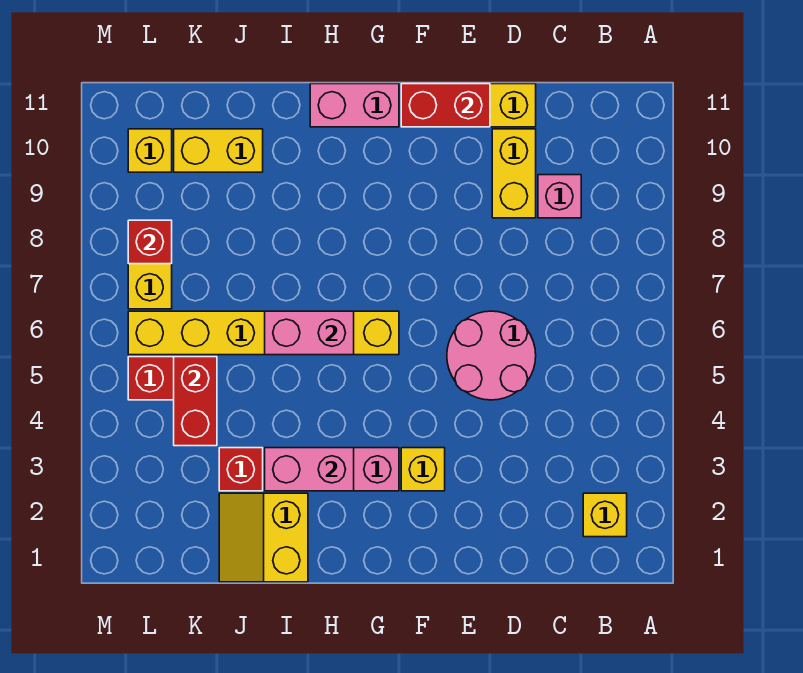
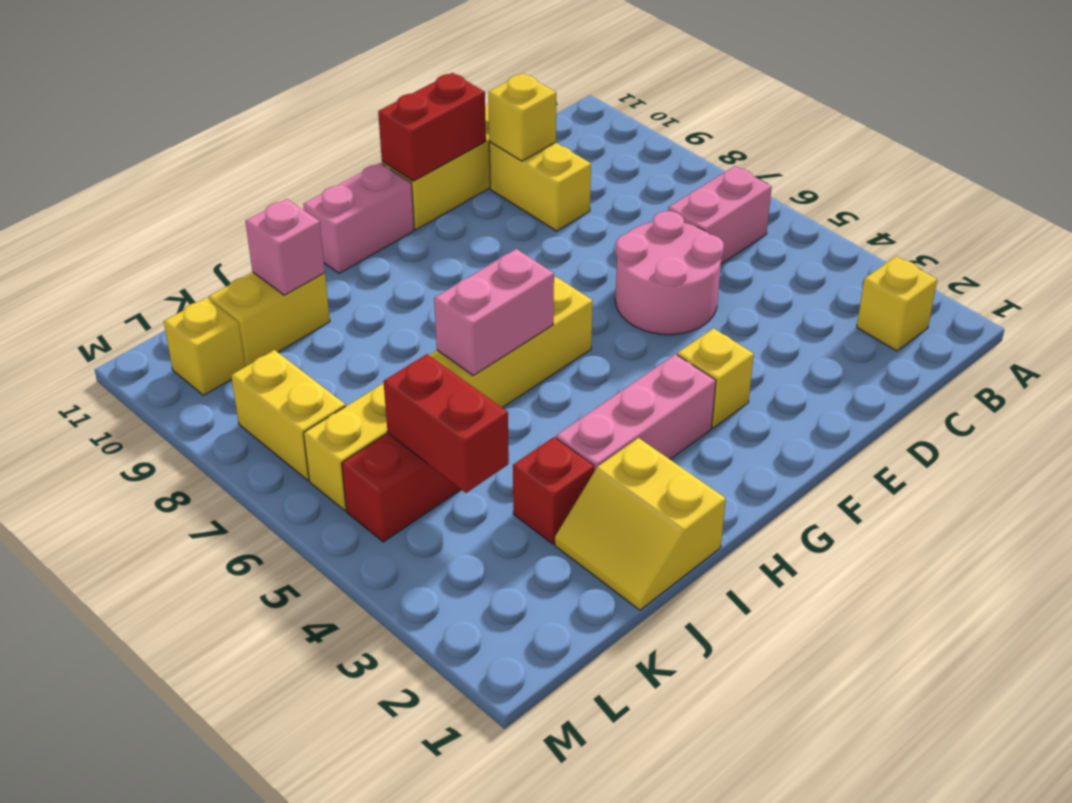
pink brick C9 level 1 -> pink brick J10 level 2
none -> yellow brick D10 level 2
pink brick H3:I3 level 2 -> pink brick B6:C6 level 1
red brick L8 level 2 -> none

